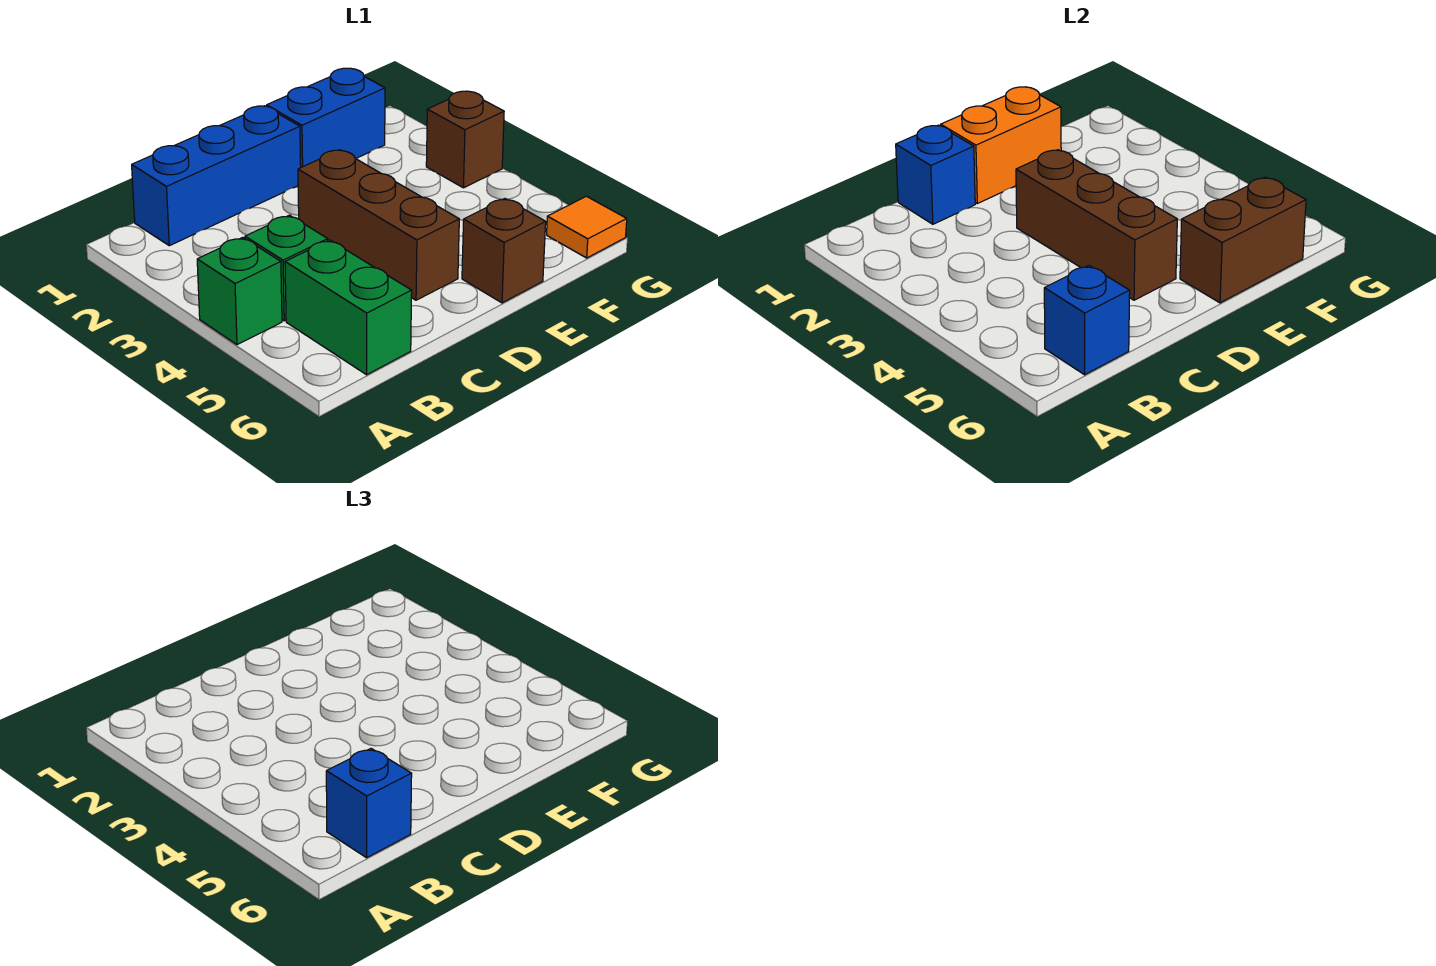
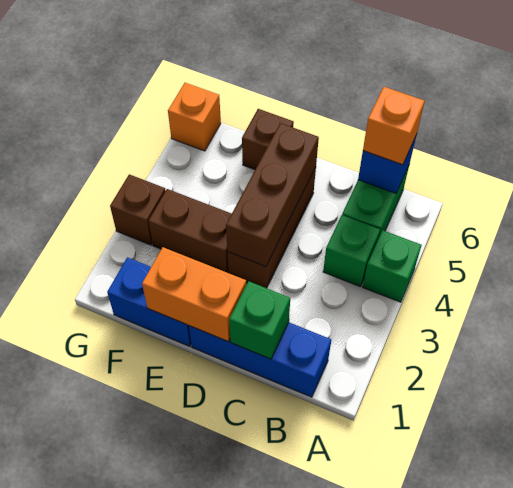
blue brick B6 level 3 -> orange brick B6 level 3
blue brick C1 level 2 -> green brick C1 level 2
brown brick E6:F6 level 2 -> brown brick E3:F3 level 1
orange tile G6 level 1 -> orange brick G6 level 1

